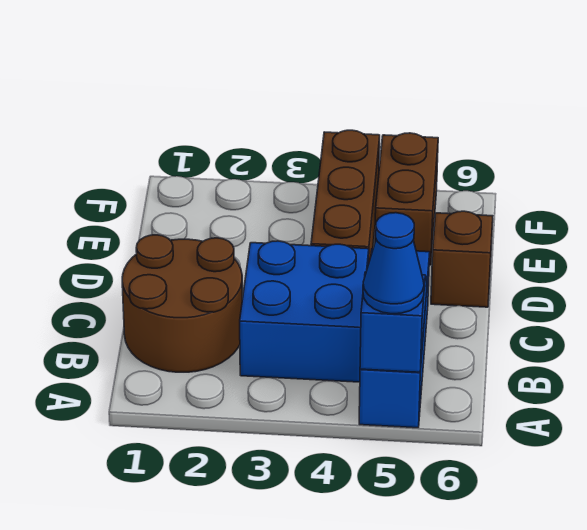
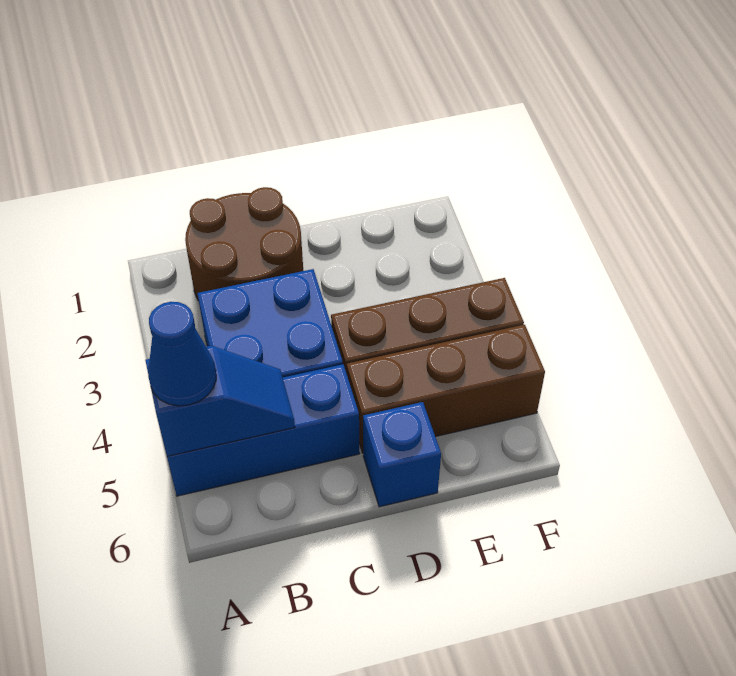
brown brick D6 level 1 -> blue brick D6 level 1
brown brick E5:F5 level 1 -> brown brick D5:F5 level 1

